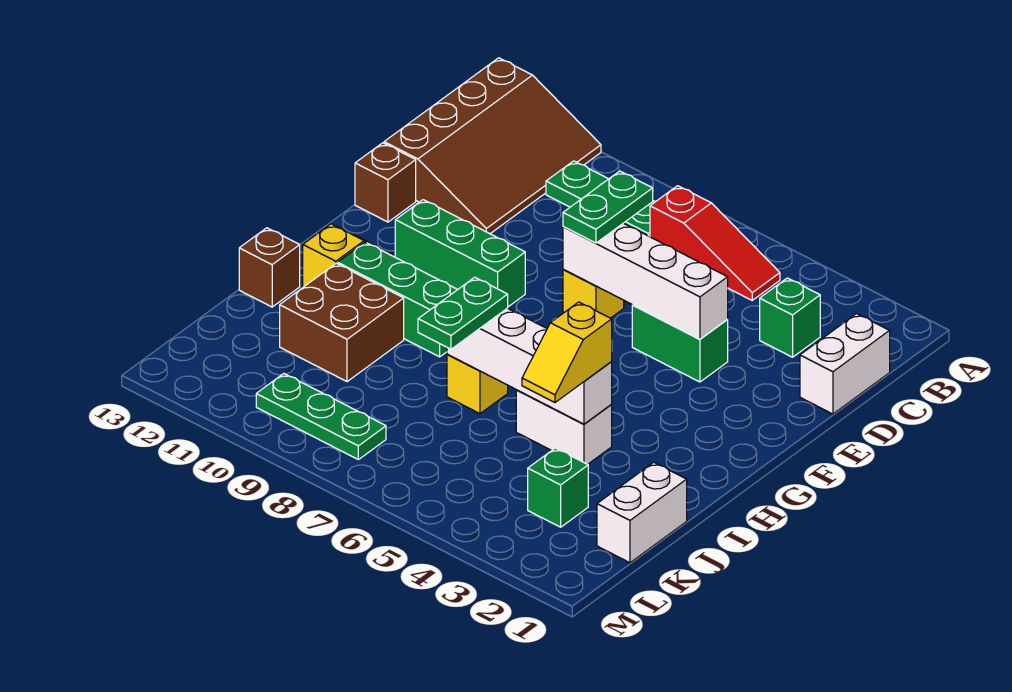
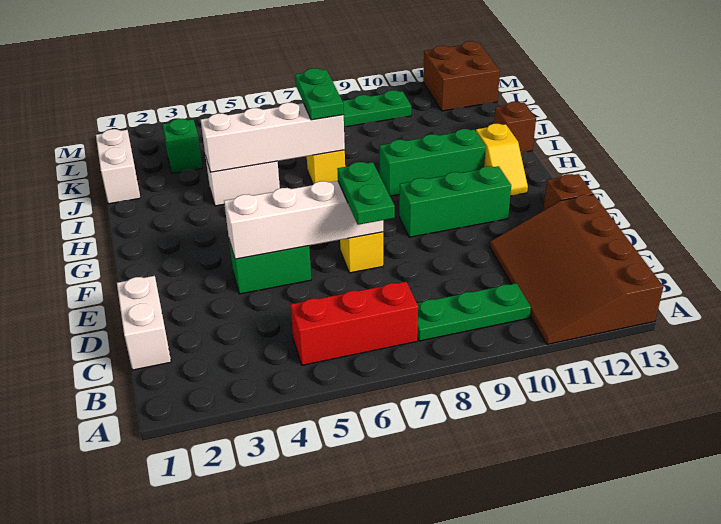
red slope B5:B7 level 1 top 7 -> red brick B5:B7 level 1
green brick C3 level 1 -> none
yellow slope I4:J4 level 3 top I -> none
brown brick I10:J11 level 1 -> brown brick L12:M13 level 1

